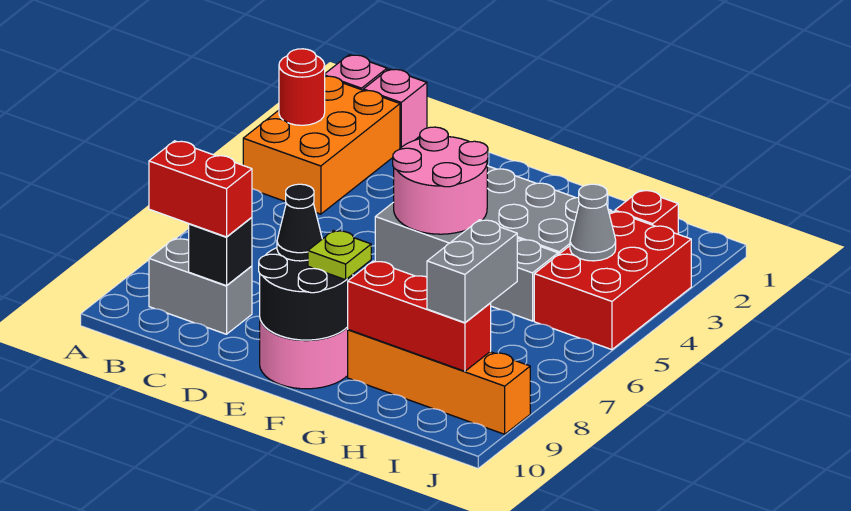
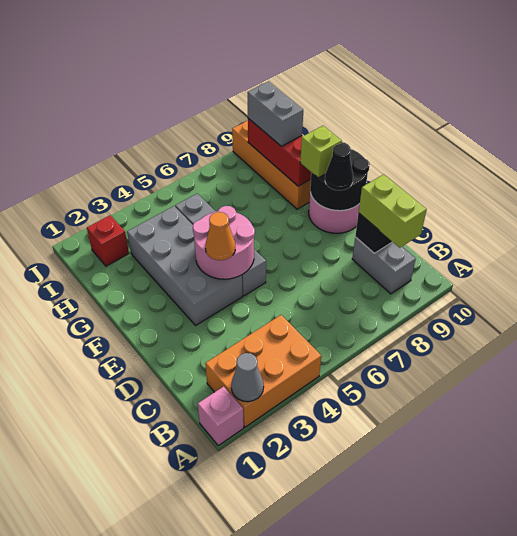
red round brick A3 level 2 -> none
pink brick B1 level 1 -> none
red brick B9:C9 level 3 -> lime brick B9:C9 level 3
none -> orange cone E4 level 3
lime plate F9 level 3 -> lime brick F9 level 3
red brick I3:J5 level 1 -> none
grey cone I4 level 2 -> grey cone A2 level 2
grey brick I8:I9 level 3 -> grey brick H9:I9 level 3

